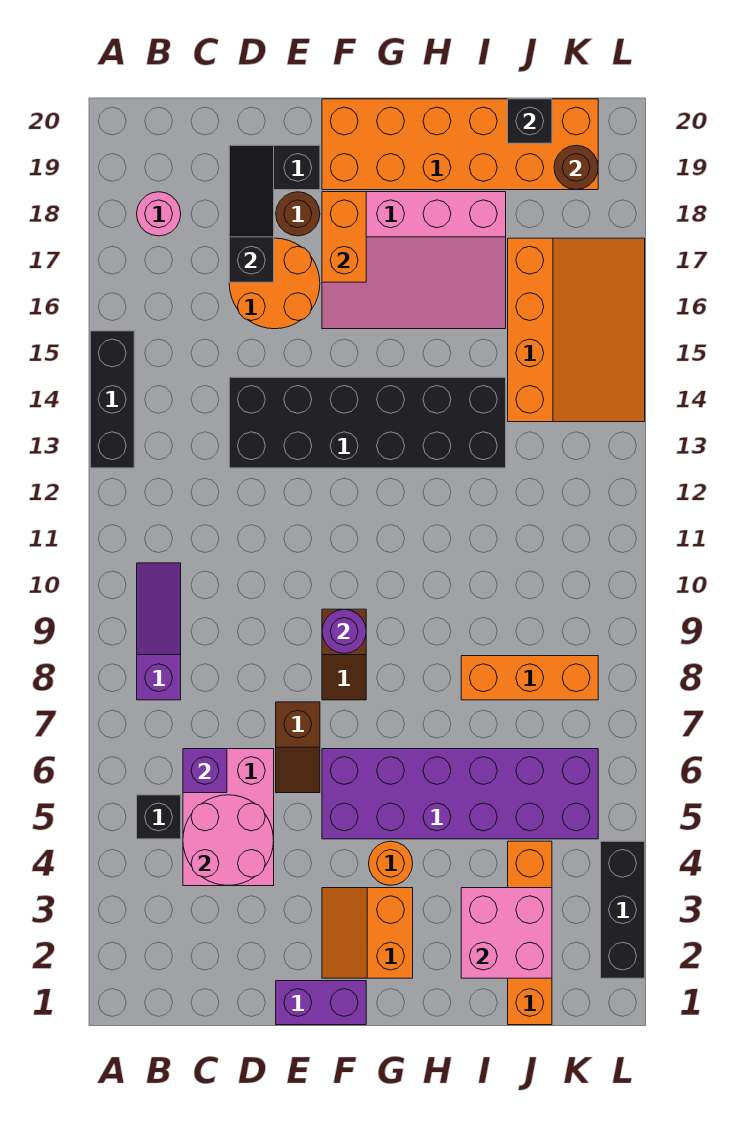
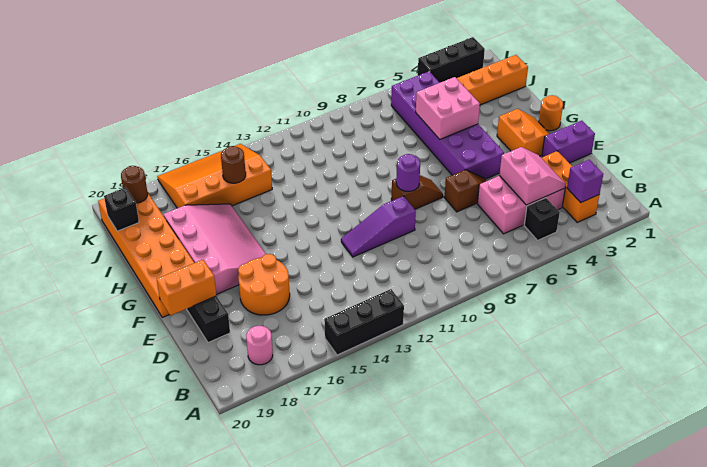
purple slope B8:B10 level 1 top 8 -> purple slope E10:E12 level 1 top 10
pink round brick C4:D5 level 2 -> pink slope C4:D5 level 2 top 5
purple brick C6 level 2 -> purple brick B3 level 2
black brick D13:I14 level 1 -> none
black slope D17:D19 level 2 top 17 -> none
purple brick E1:F1 level 1 -> purple brick E1:E2 level 1
brown round brick E18 level 1 -> brown round brick J15 level 2
orange slope F2:G3 level 1 top G -> orange slope F2:G3 level 1 top 3
orange brick F17:F18 level 2 -> orange brick E19:E20 level 2
orange round brick G4 level 1 -> orange round brick G1 level 1
pink brick I2:J3 level 2 -> pink brick H5:I6 level 2
orange brick I8:K8 level 1 -> orange brick B3:D3 level 1

